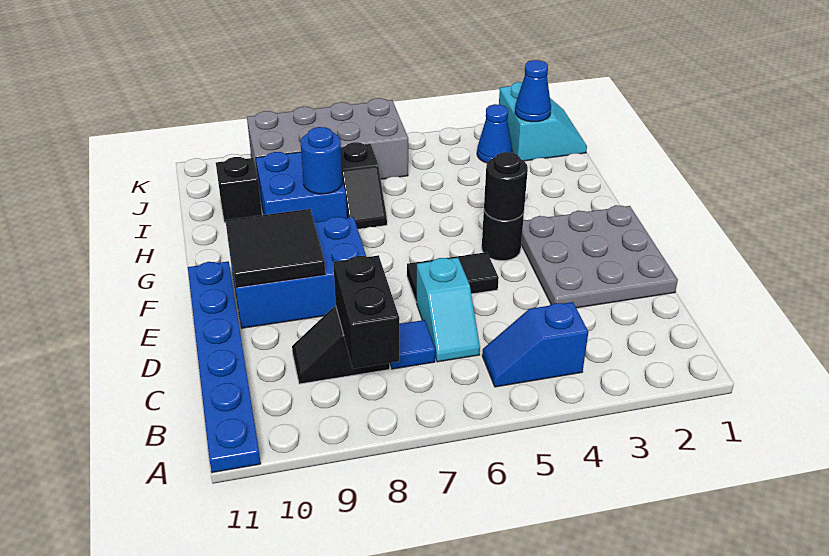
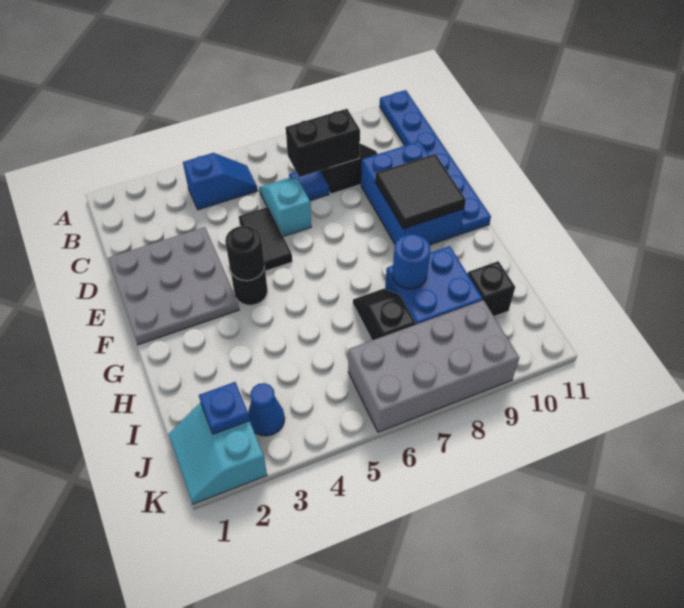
black brick B8:C8 level 2 -> black brick C7:C8 level 2
black tile E5:E6 level 1 -> black tile D5:E5 level 1
blue brick E8:F10 level 1 -> blue brick D9:F10 level 1
blue cone J2 level 2 -> blue plate J2 level 2

